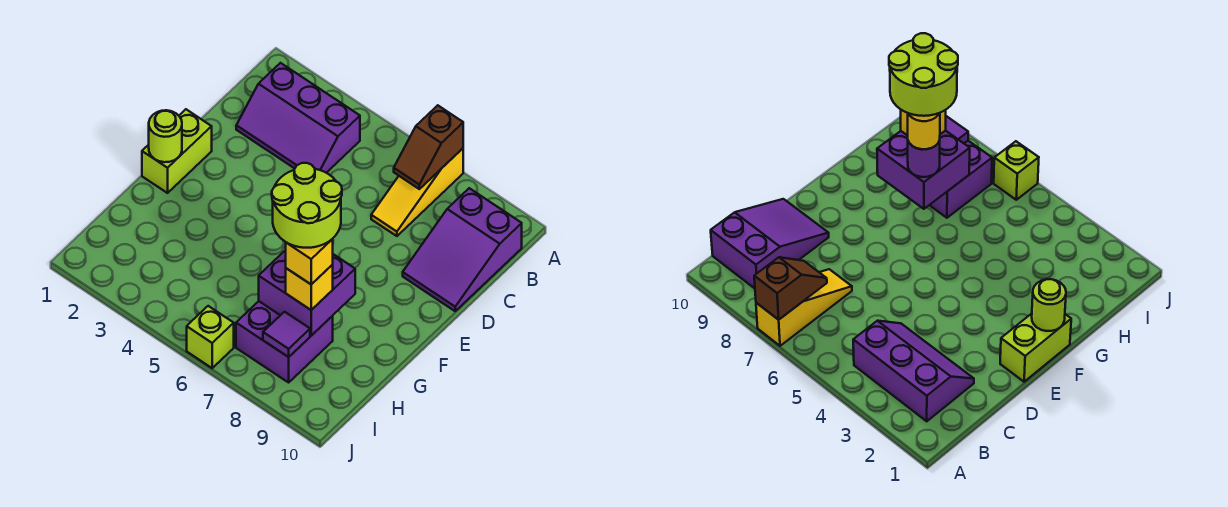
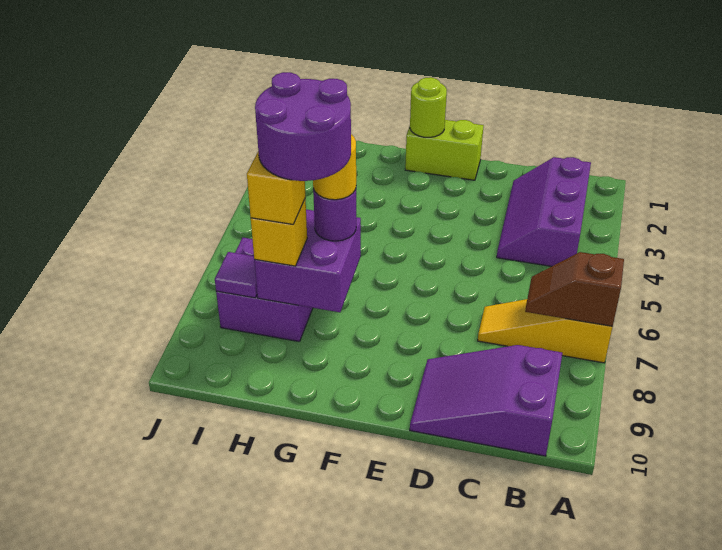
lime round brick G7:H8 level 5 -> purple round brick G7:H8 level 5
lime brick J6 level 1 -> none

